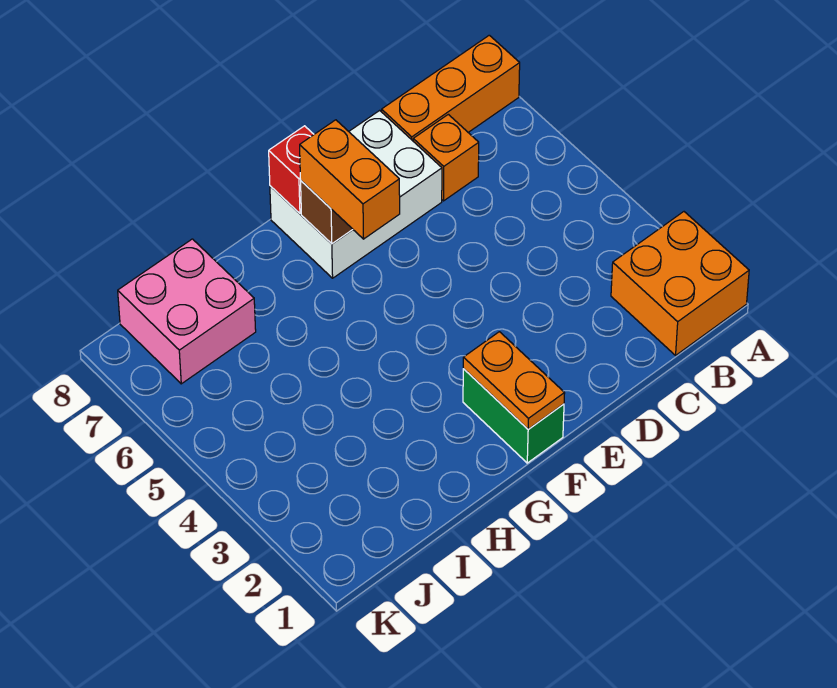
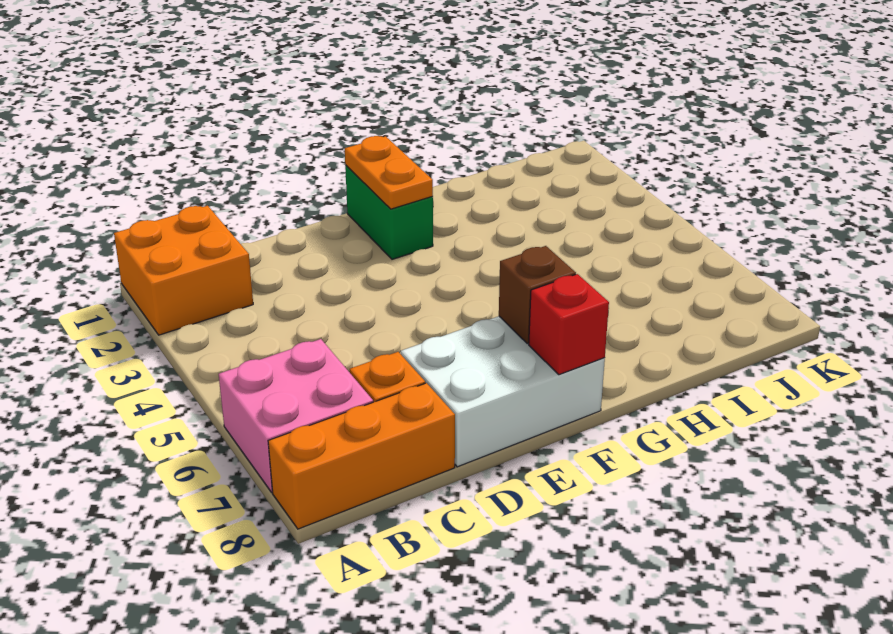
orange brick F6:F7 level 3 -> none
pink brick I7:J8 level 1 -> pink brick A6:B7 level 1

